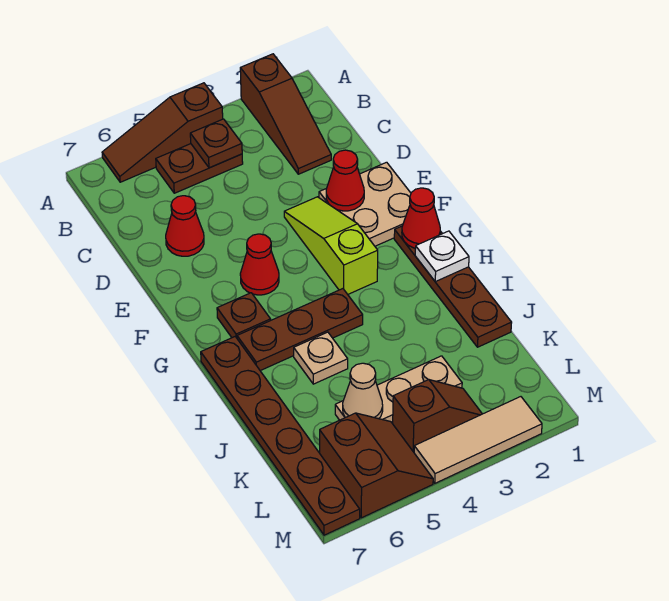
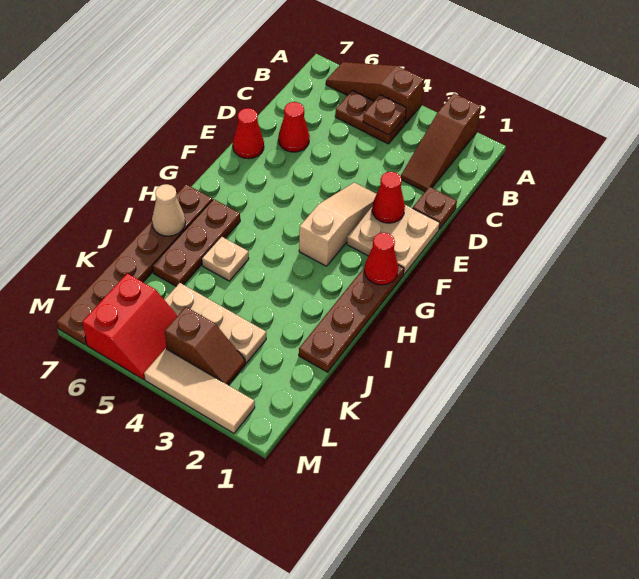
lime slope E3:G3 level 1 top G -> tan slope E3:G3 level 1 top G
red cone F5 level 1 -> red cone E7 level 1
brown plate G6 level 1 -> brown plate D1 level 1
white plate H1 level 2 -> none
brown plate H4:H6 level 1 -> brown plate H6:J6 level 1
tan cone K5 level 2 -> tan cone I7 level 2
brown slope L5:M6 level 1 top 6 -> red slope L5:M6 level 1 top 6

